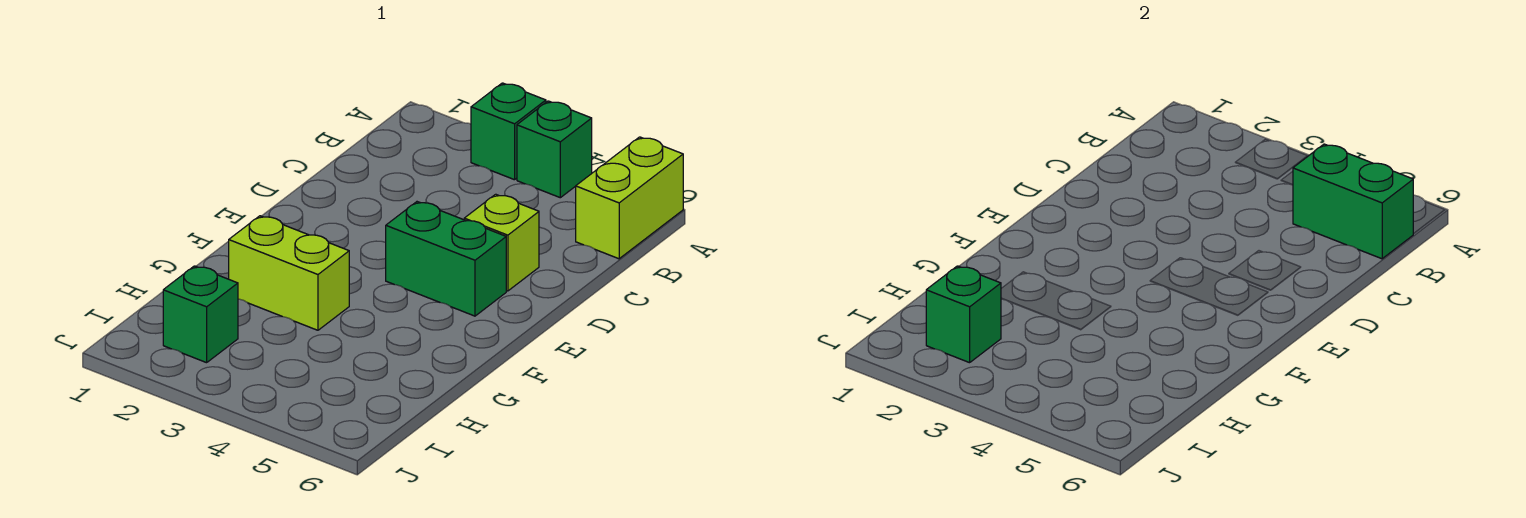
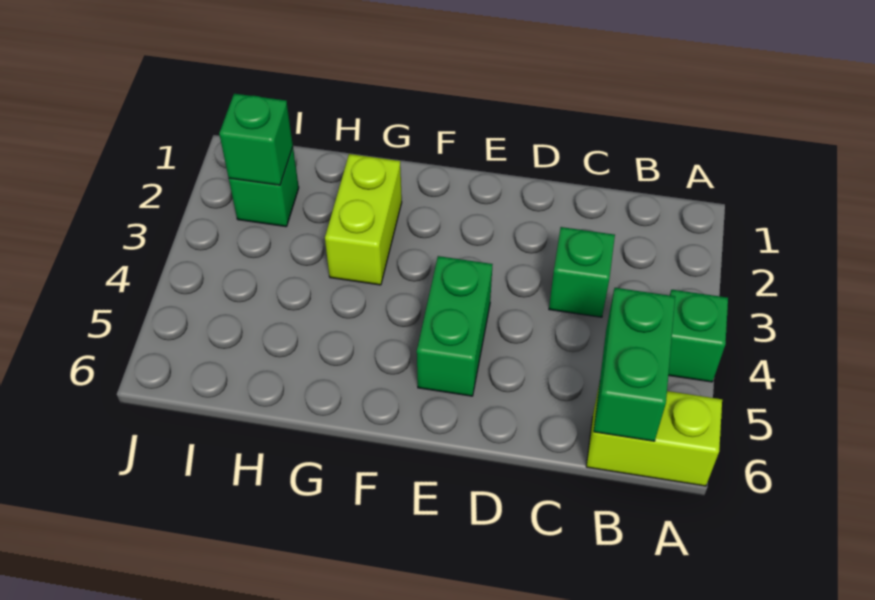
green brick A3 level 1 -> green brick C3 level 1
lime brick D5 level 1 -> none

